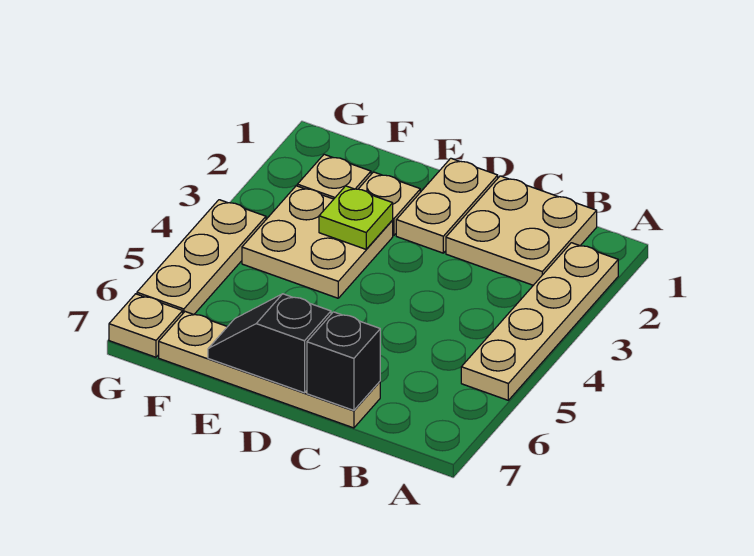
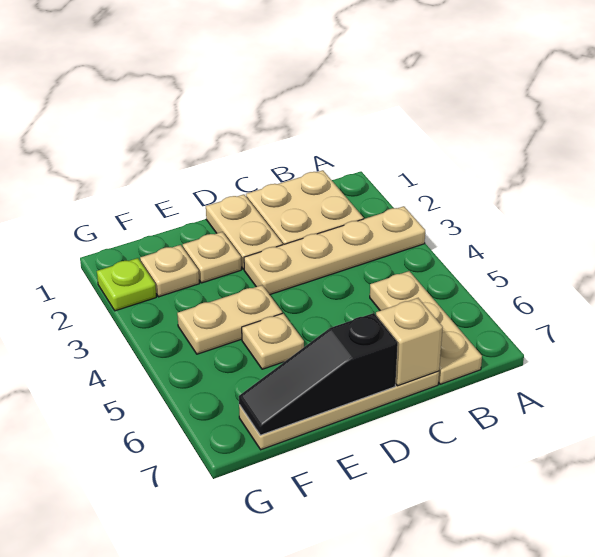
tan plate A2:A5 level 1 -> tan plate A3:D3 level 1
black brick C7 level 2 -> tan brick C7 level 2
black slope D7:E7 level 2 top D -> black slope D7:F7 level 2 top D
tan plate E3:F4 level 1 -> tan plate E4:F4 level 1
lime plate E3 level 2 -> lime plate G2 level 1
tan plate G4:G6 level 1 -> tan plate B5:B7 level 1
tan plate G7 level 1 -> tan plate E5 level 1

